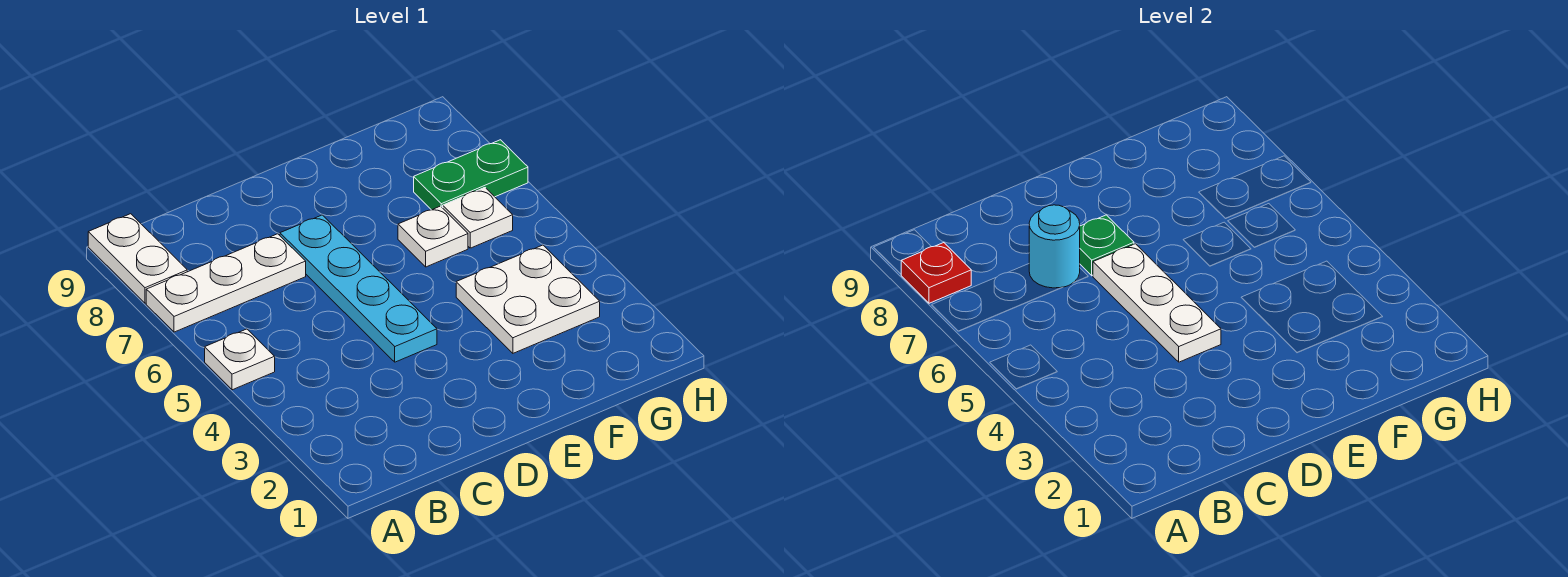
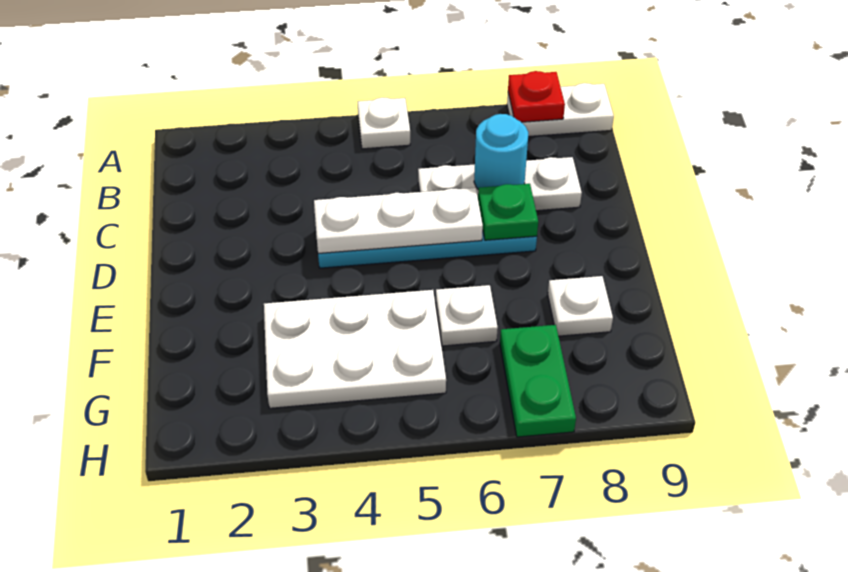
white plate A7:C7 level 1 -> white plate C6:C8 level 1
white plate F3:G4 level 1 -> white plate F3:G5 level 1
white plate G6 level 1 -> white plate F8 level 1

